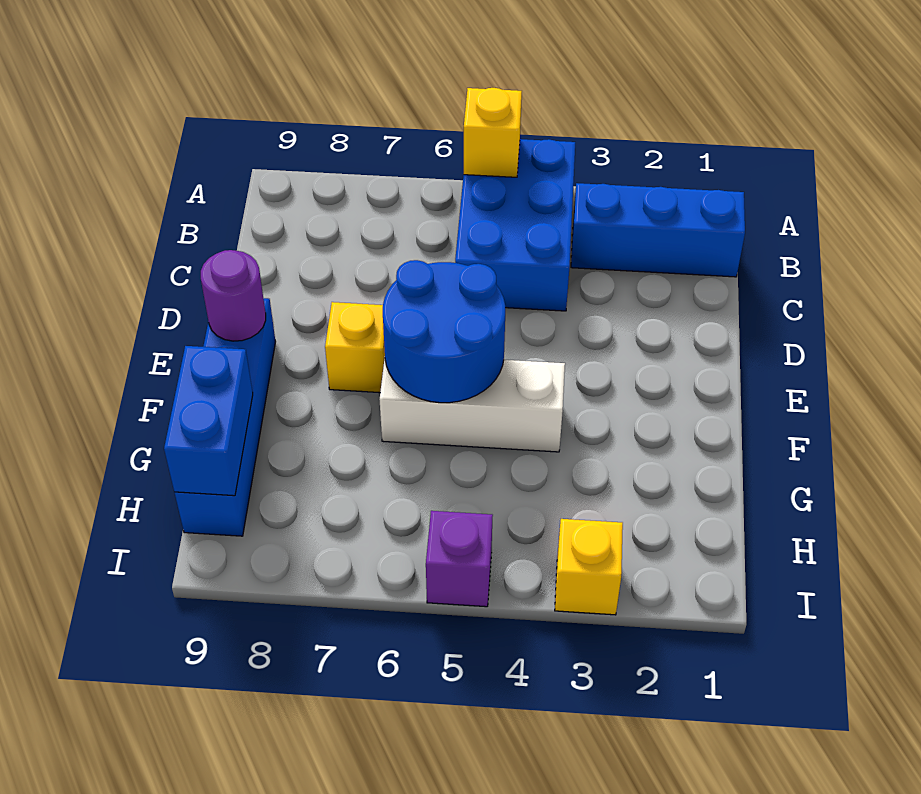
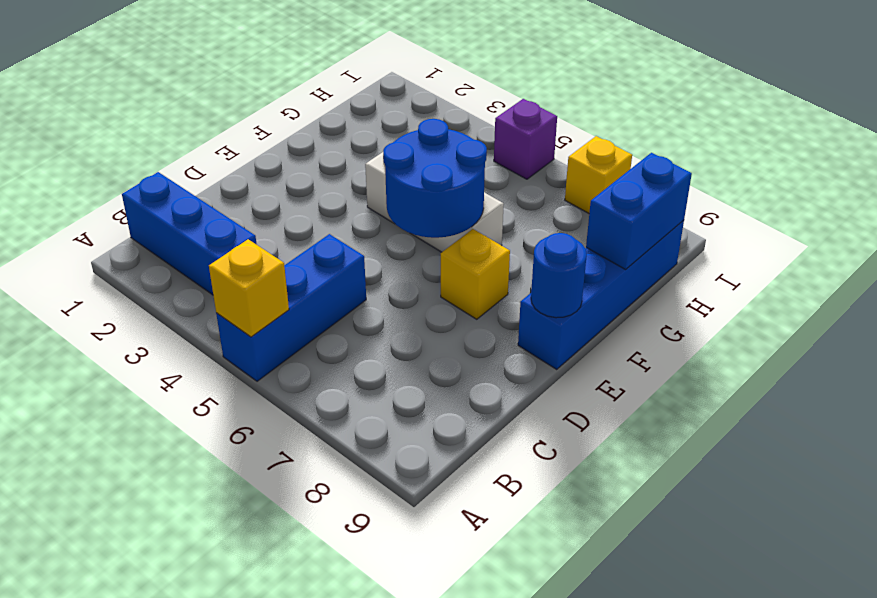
blue brick A4:C5 level 1 -> blue brick A5:C5 level 1
purple round brick E9 level 2 -> blue round brick E9 level 2
yellow brick I3 level 1 -> yellow brick I7 level 1

